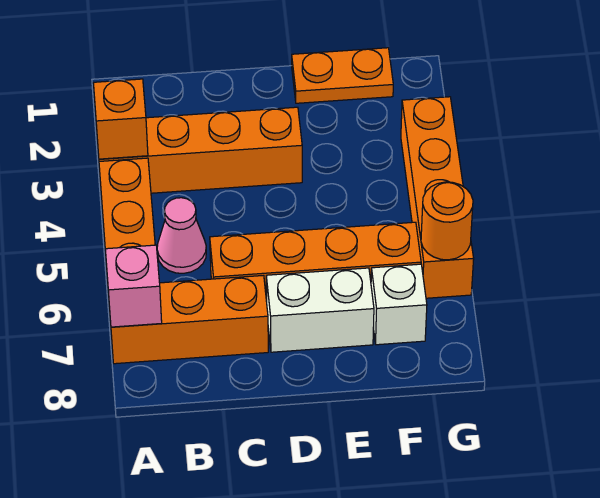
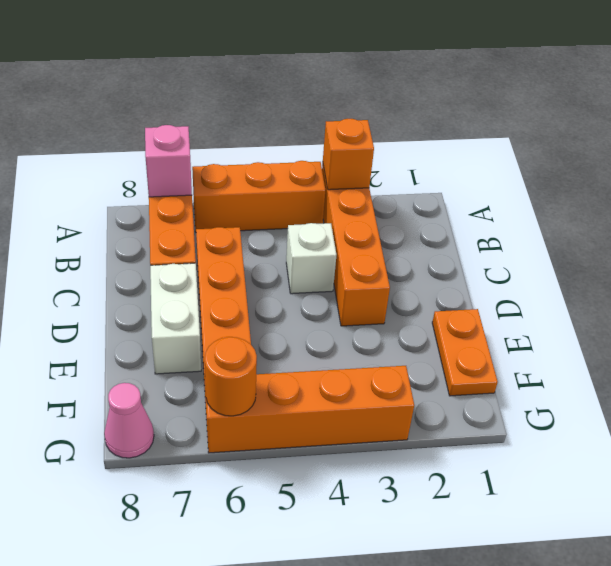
pink cone B5 level 1 -> pink cone G8 level 1
white brick F7 level 1 -> white brick C4 level 1

